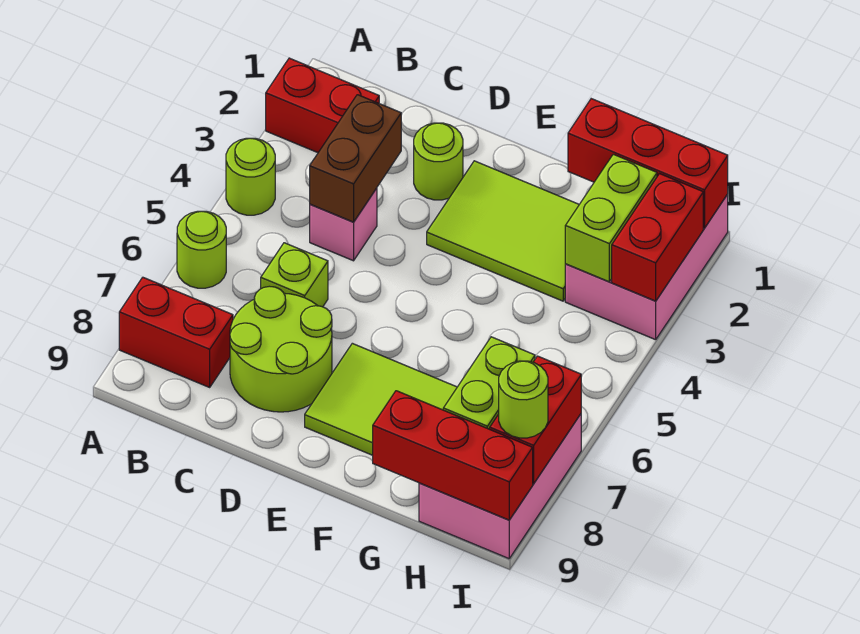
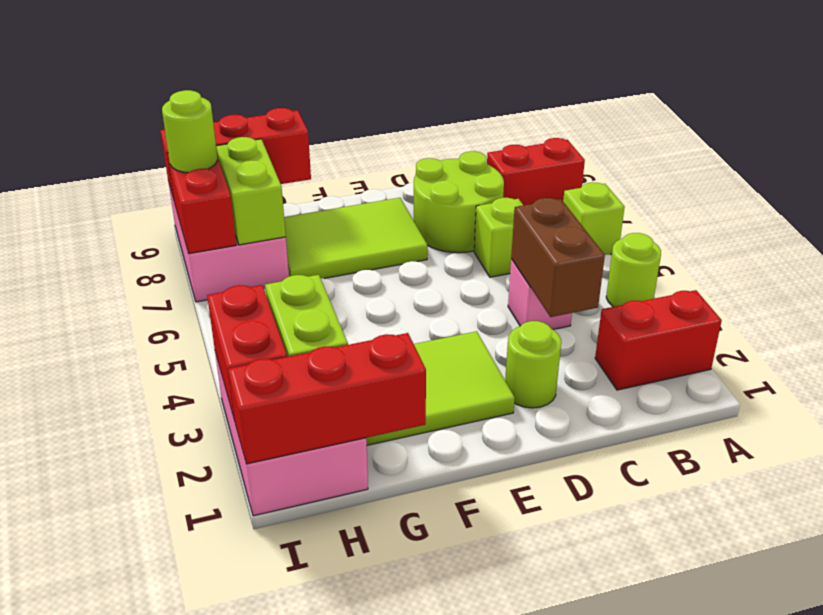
lime round brick A6 level 1 -> lime brick A6 level 1

